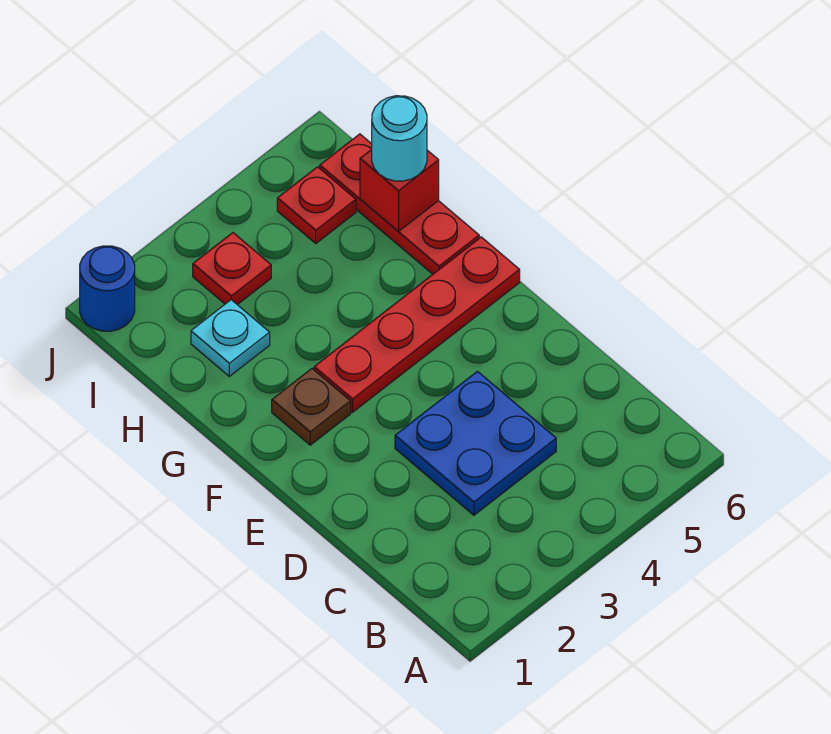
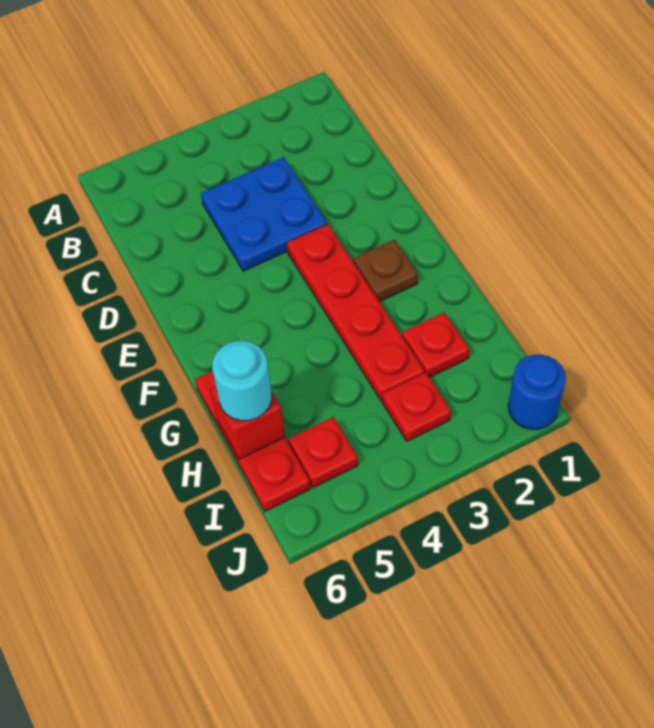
red plate F3:F6 level 1 -> red plate E3:H3 level 1
cyan plate H2 level 1 -> red plate H2 level 1

